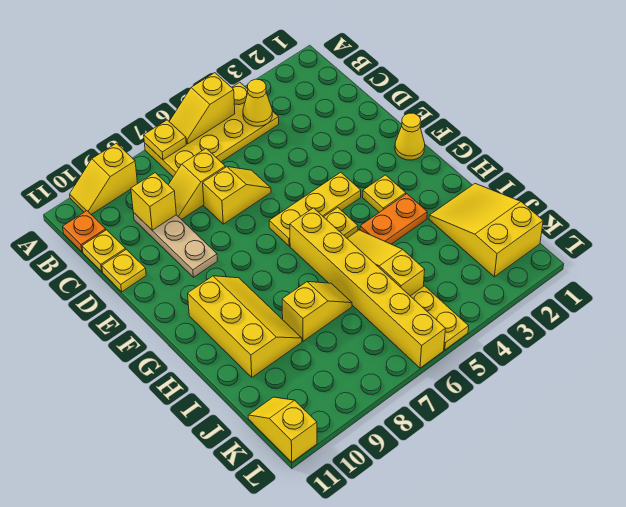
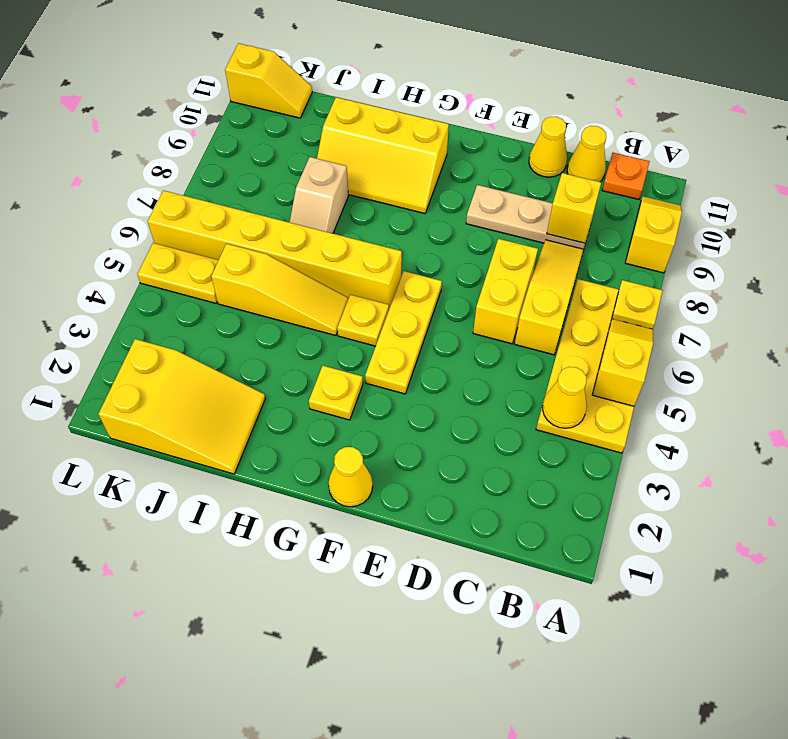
yellow slope C7:C8 level 1 top 7 -> yellow slope C6:C8 level 1 top 6
yellow plate C11 level 1 -> yellow cone C11 level 1
yellow slope D6:D7 level 1 top 7 -> yellow brick D6:D7 level 1
yellow plate D11 level 1 -> yellow cone D11 level 1
orange plate H3:H4 level 1 -> none
yellow slope I7:I8 level 1 top 8 -> tan slope I7:I8 level 1 top 8

